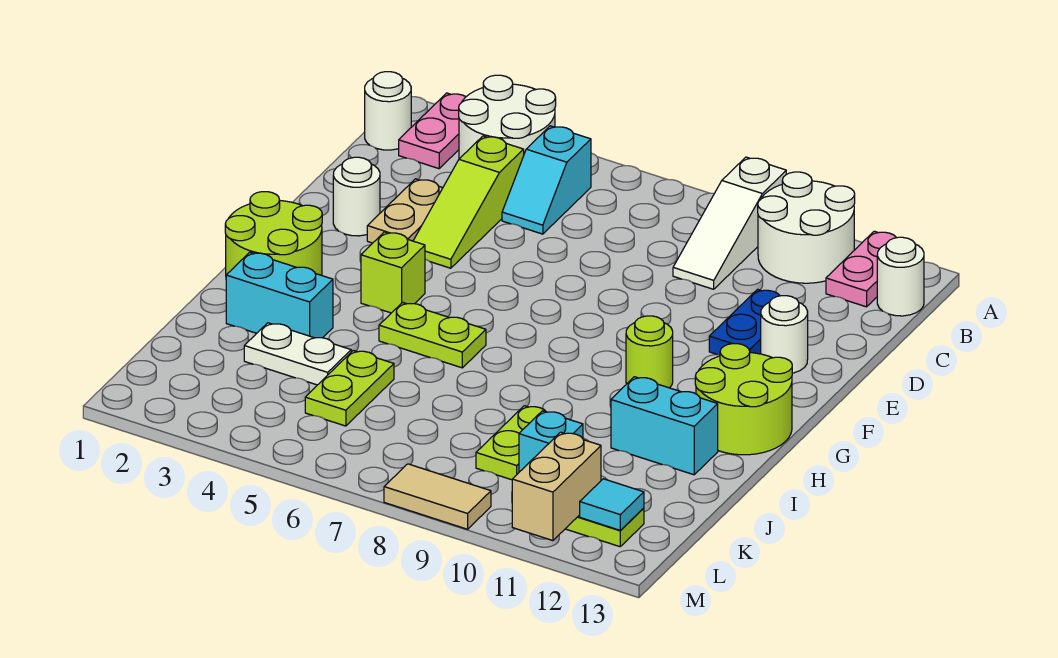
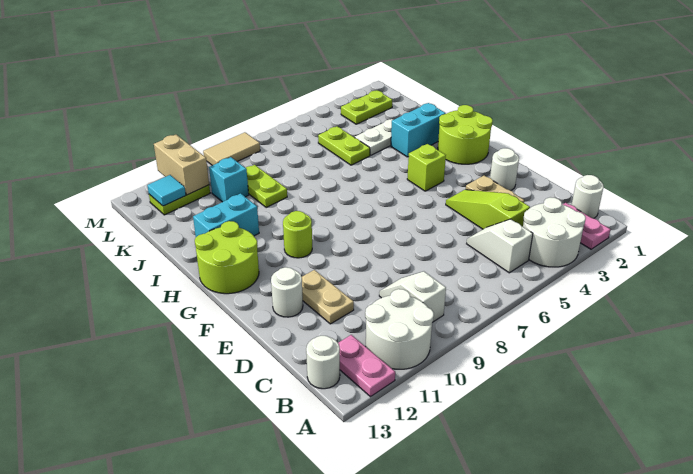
white slope A9:C9 level 1 top A -> white slope B9:C9 level 1 top B
cyan slope B5:C5 level 1 top B -> white slope B5:C5 level 1 top B
blue plate D11:E11 level 1 -> tan plate D11:E11 level 1
lime plate H5:H6 level 1 -> lime plate L2:L3 level 1

